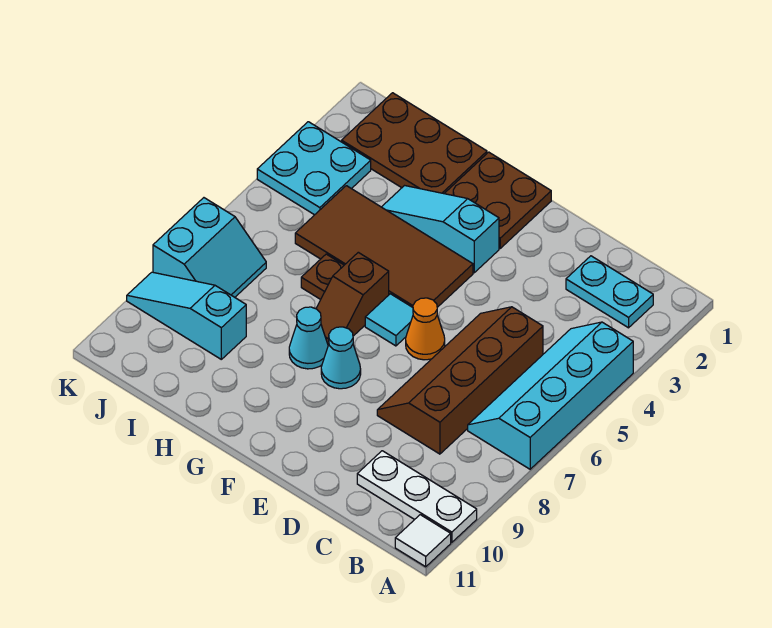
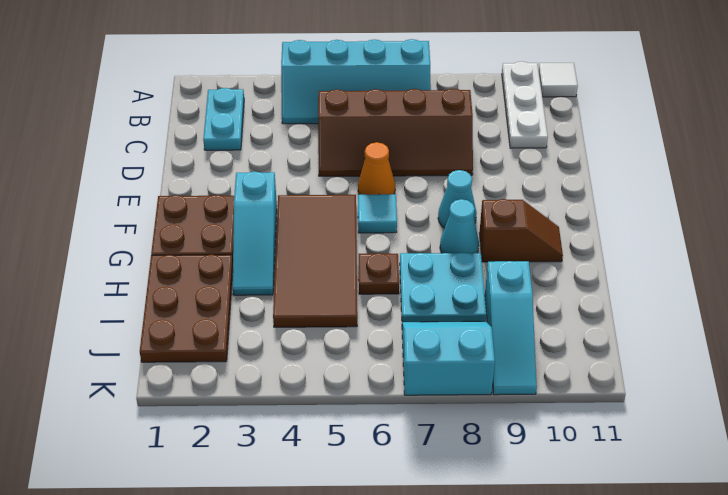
brown slope G6:G7 level 1 top 6 -> brown slope G9:G10 level 1 top 9
cyan plate J3:K4 level 1 -> cyan plate H7:I8 level 1

